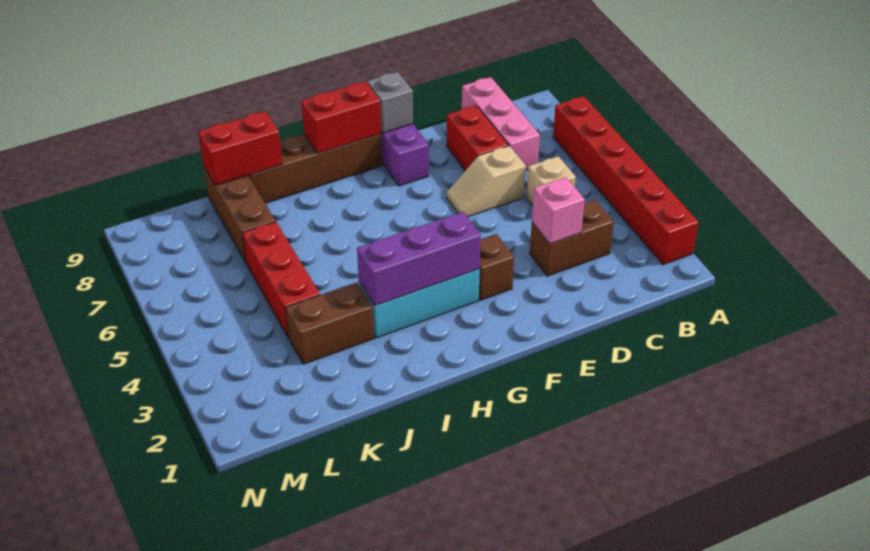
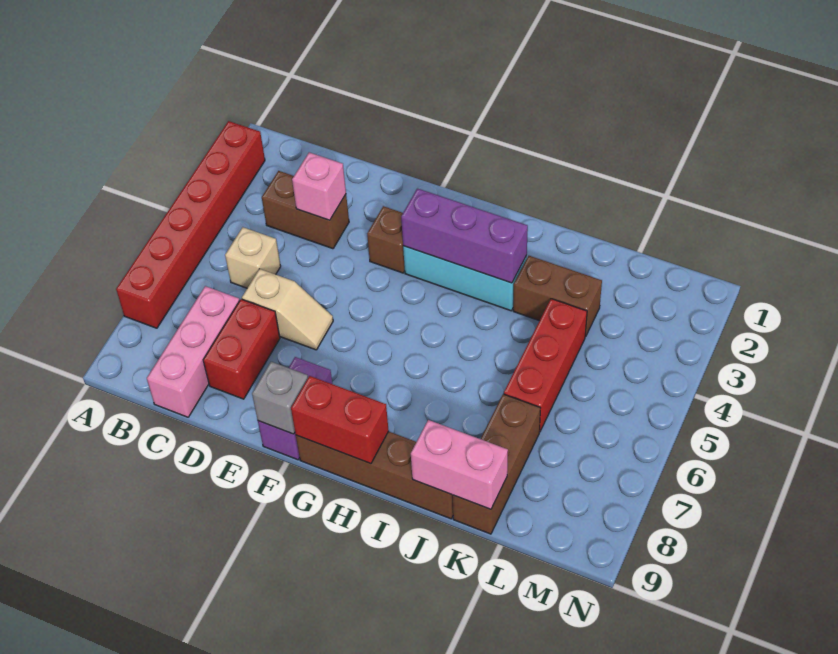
red brick J9:K9 level 2 -> pink brick J9:K9 level 2

